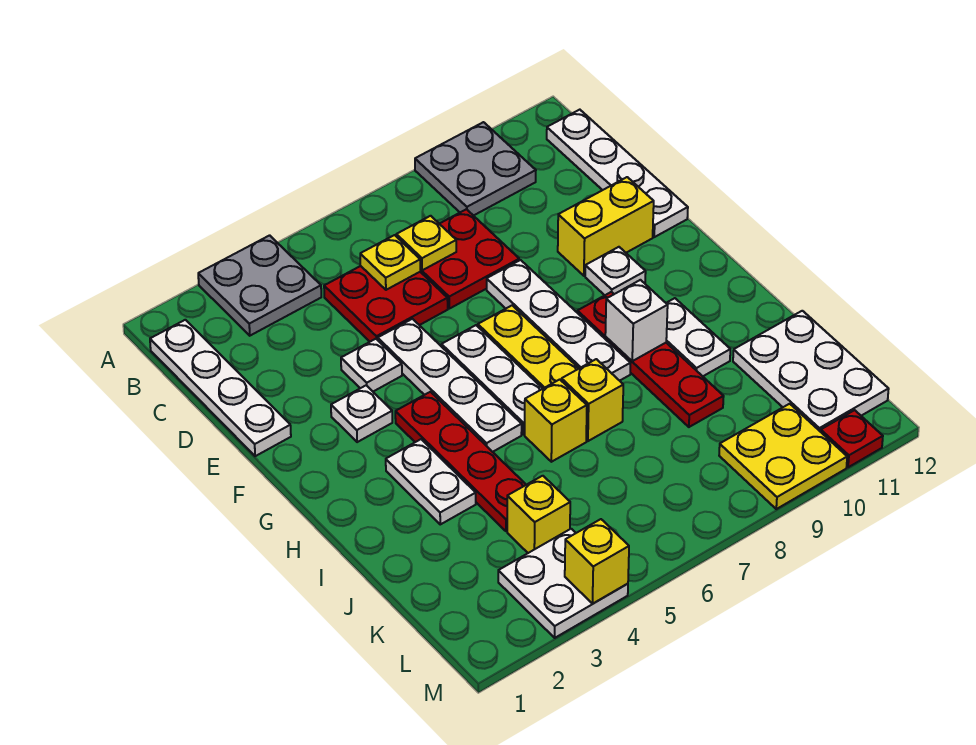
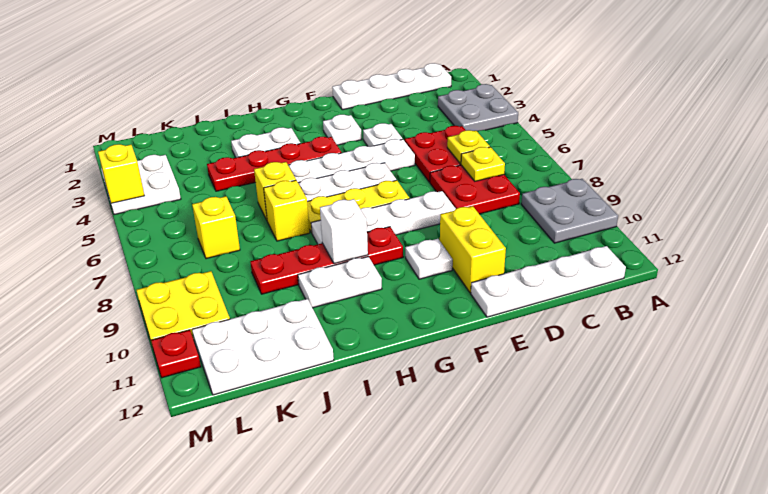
yellow brick K4 level 1 -> yellow brick K7 level 1

